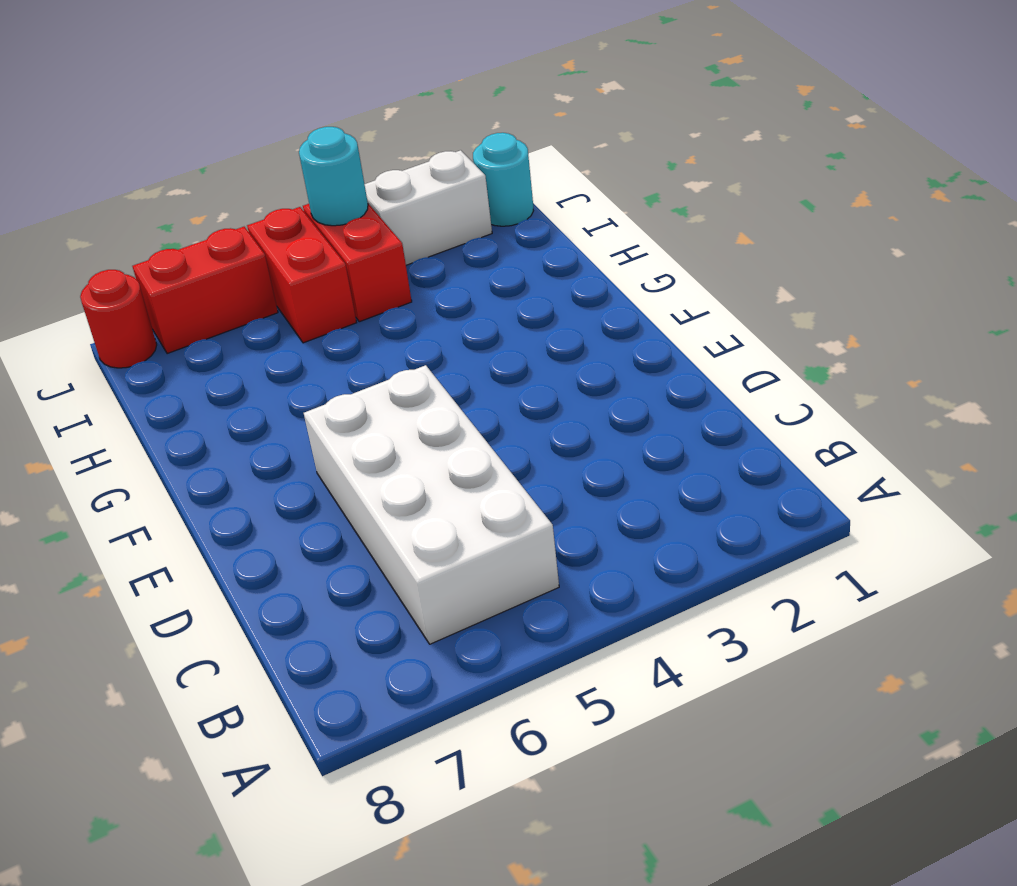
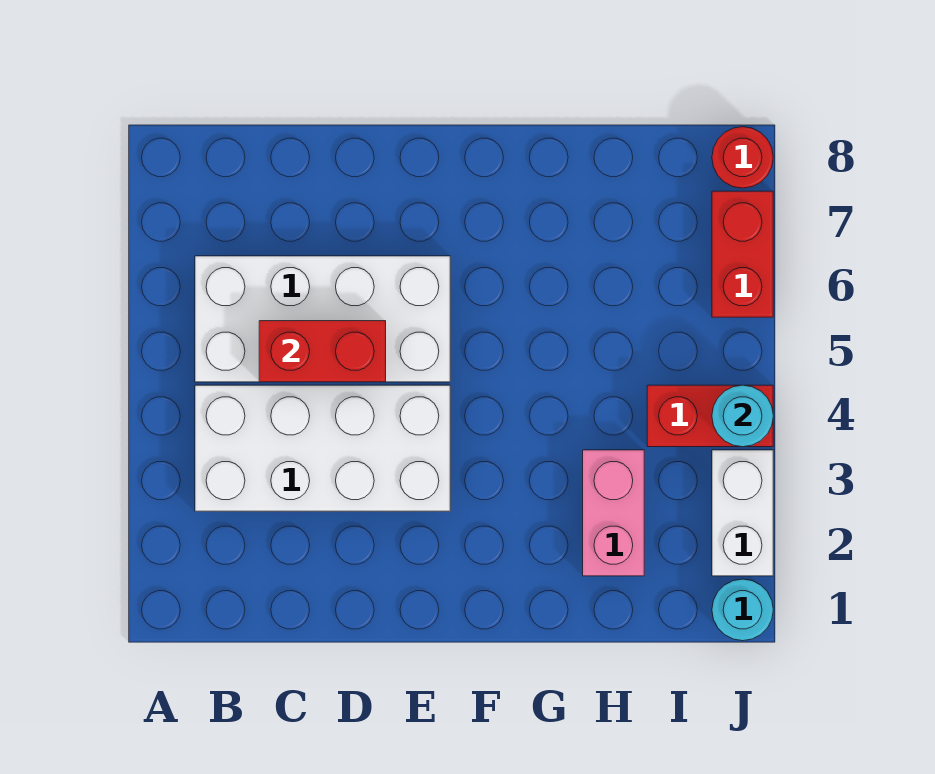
none -> white brick B3:E4 level 1
none -> pink brick H2:H3 level 1
red brick I5:J5 level 1 -> red brick C5:D5 level 2

